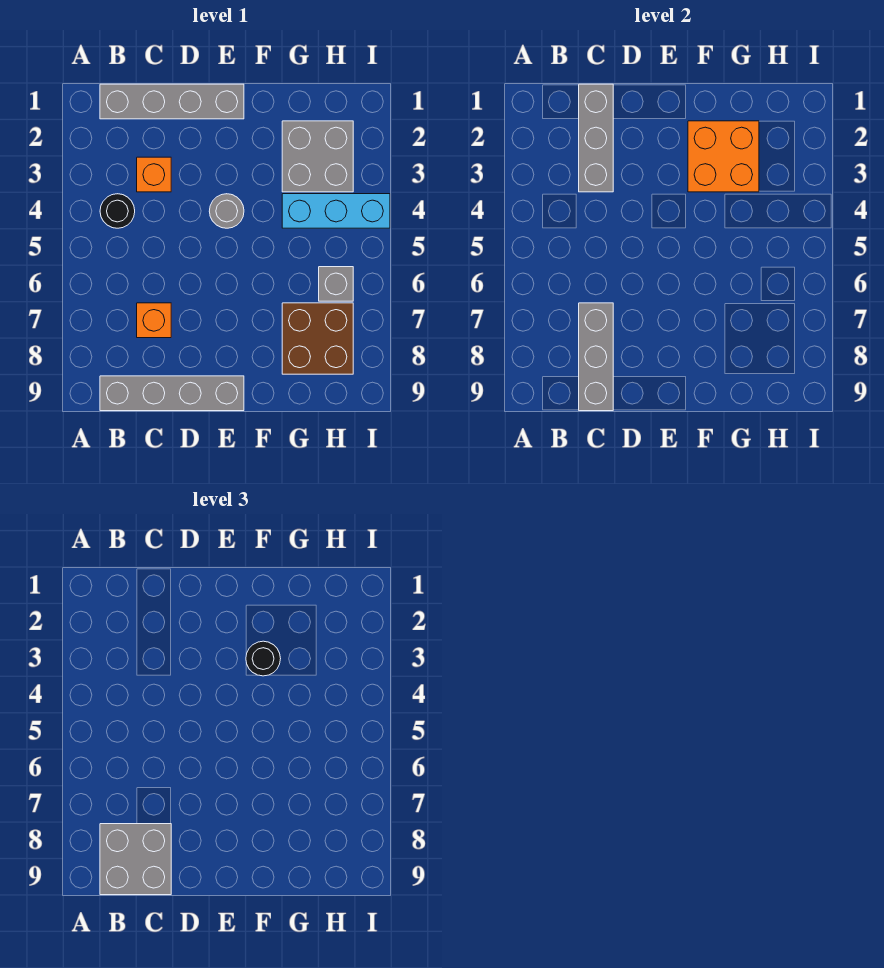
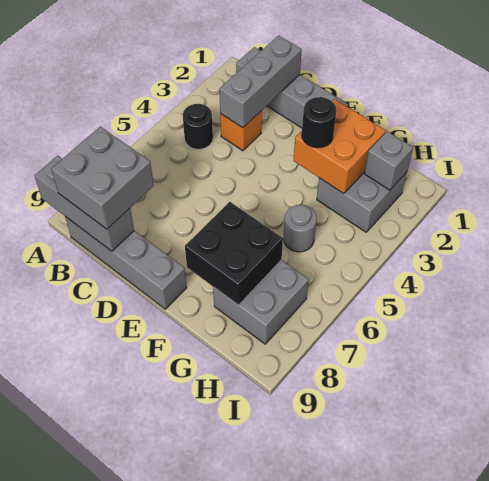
orange brick C7 level 1 -> none
grey brick C7:C9 level 2 -> grey brick A9:C9 level 2
grey round brick E4 level 1 -> grey round brick G5 level 1
none -> black brick F7:G8 level 2
cyan brick G4:I4 level 1 -> none
brown brick G7:H8 level 1 -> grey brick G7:H8 level 1
grey brick H6 level 1 -> grey brick H2 level 2

